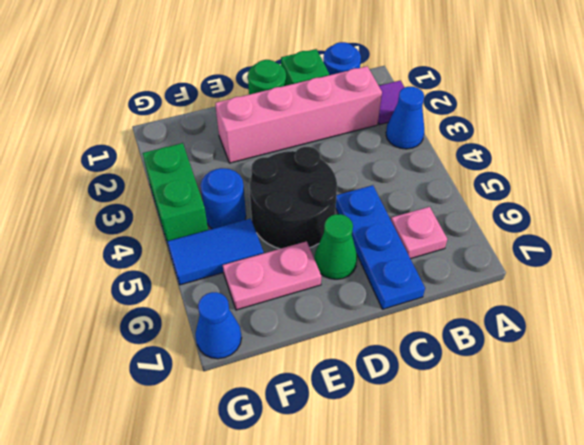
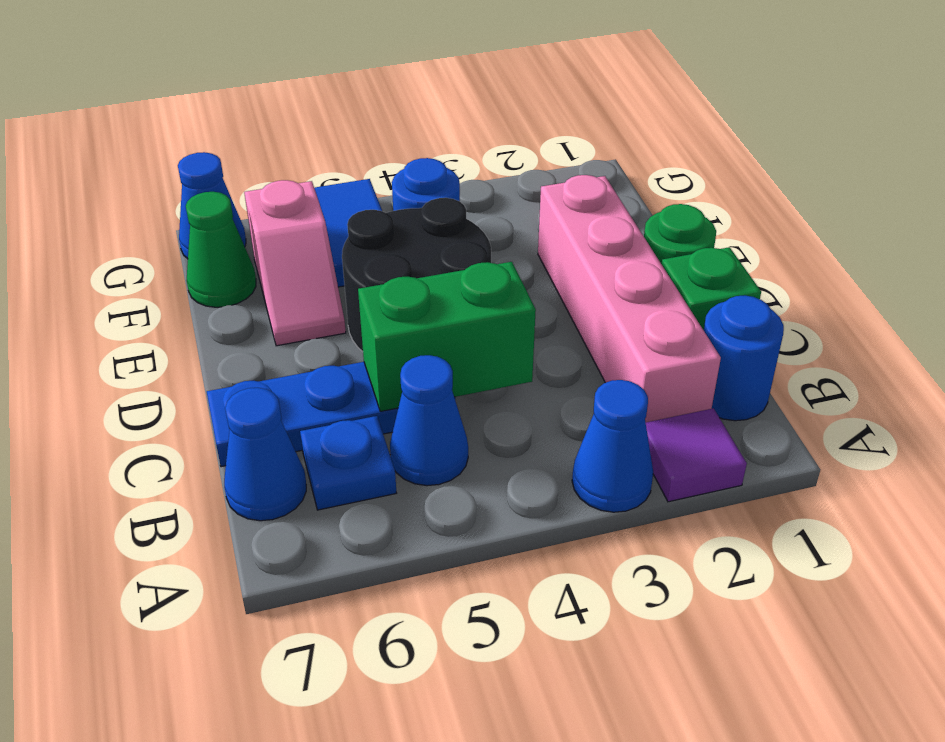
none -> blue cone B5 level 1
pink plate B6 level 1 -> blue plate B6 level 1
none -> blue cone B7 level 1
green cone D6 level 1 -> green cone F7 level 1
pink plate E6:F6 level 1 -> pink slope E6:F6 level 1 top F
green brick G3:G4 level 1 -> green brick C4:C5 level 2

